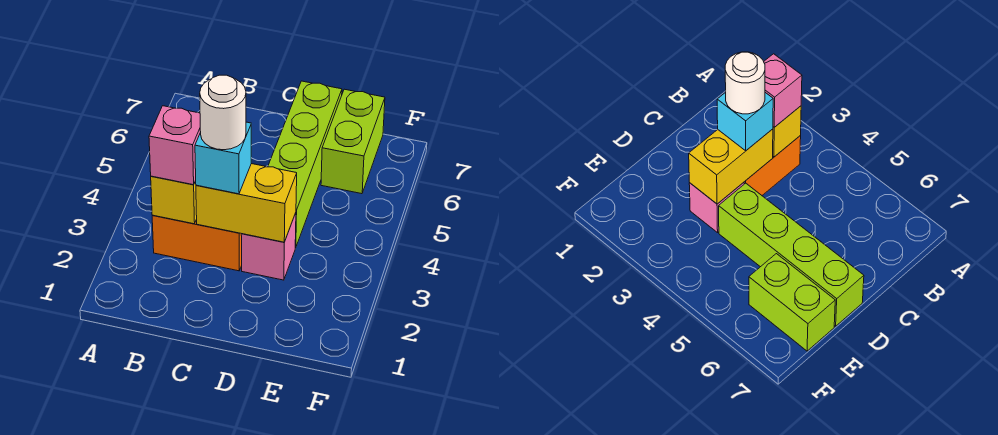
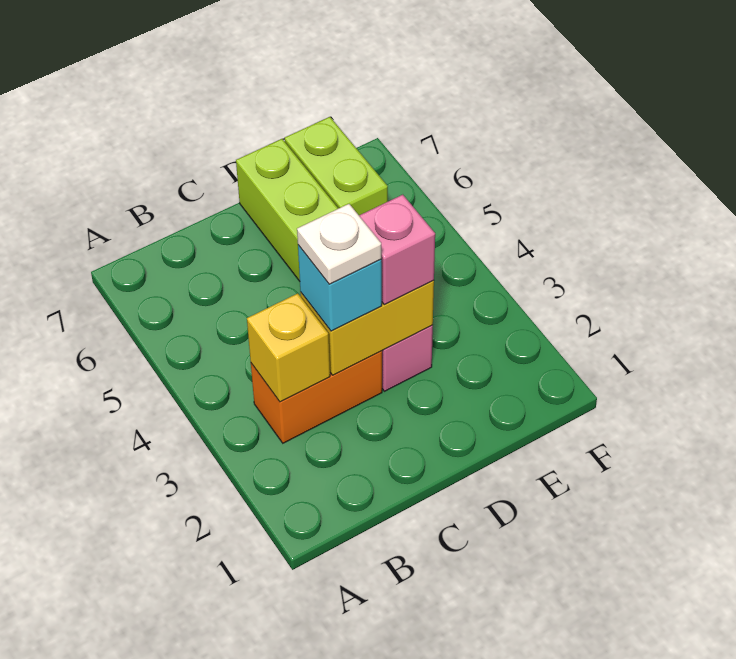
pink brick B3 level 3 -> pink brick D3 level 3
white round brick C3 level 4 -> white plate C3 level 4

